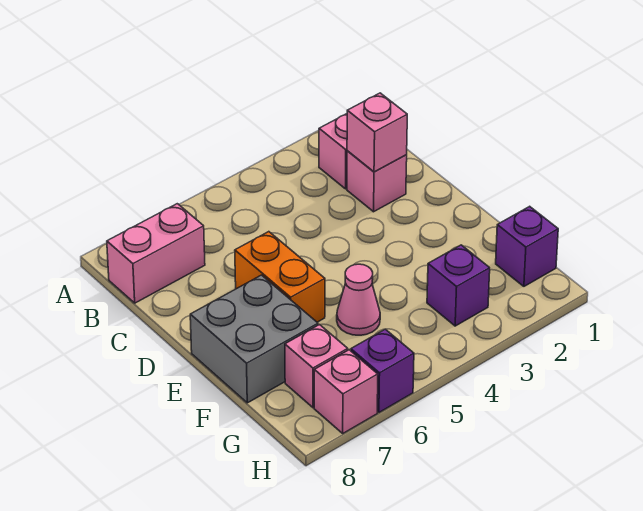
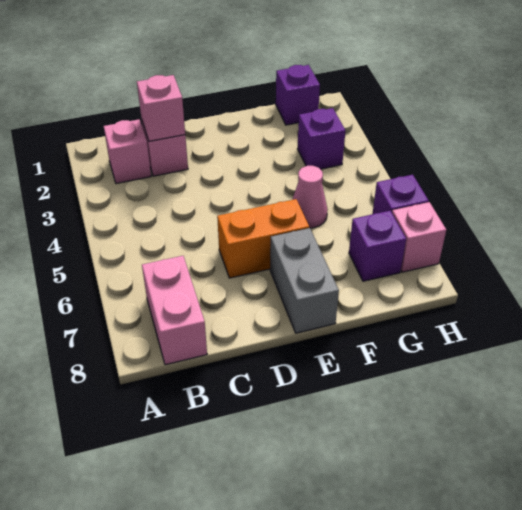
grey brick E7:F8 level 1 -> grey brick E7:E8 level 1
pink brick G7 level 1 -> purple brick G7 level 1

